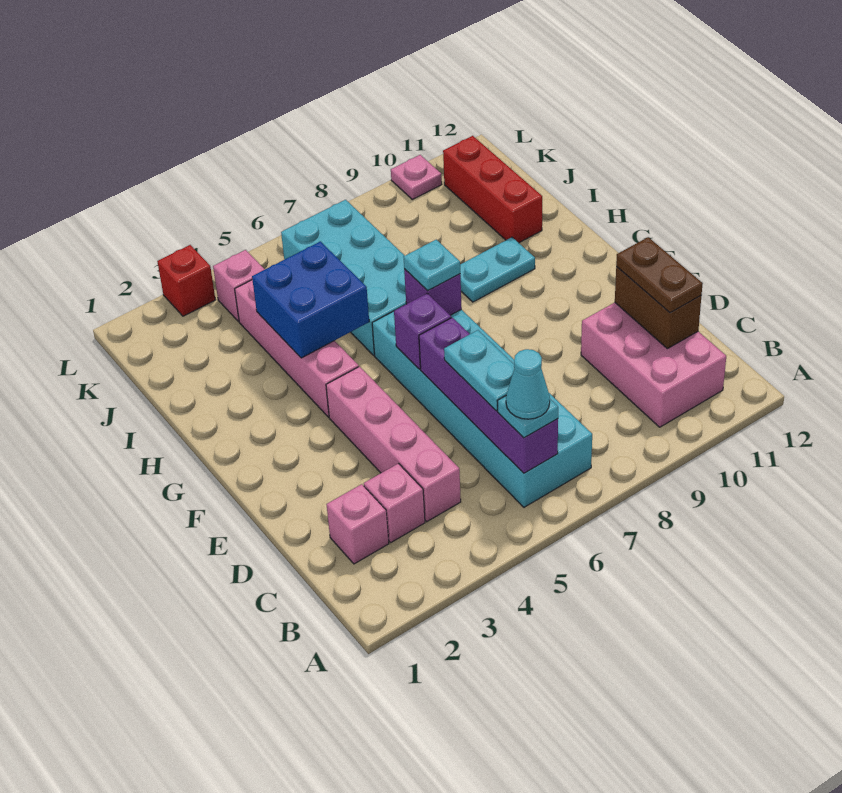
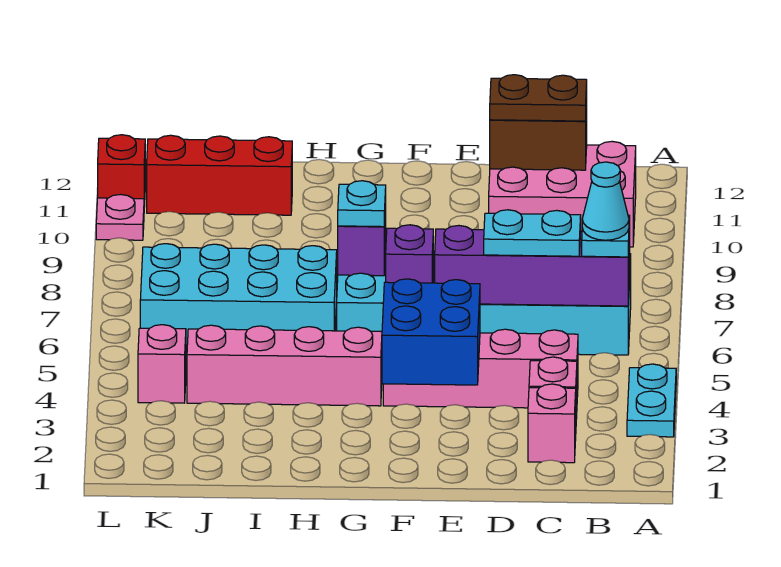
blue brick H4:I5 level 2 -> blue brick E3:F4 level 2
cyan plate H9:H10 level 1 -> cyan plate A3:A4 level 1
red brick L3 level 1 -> red brick L11 level 1

